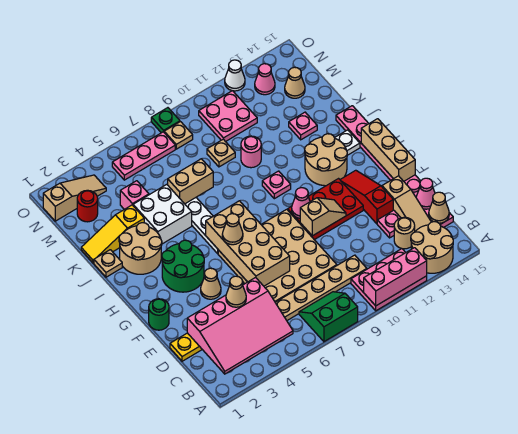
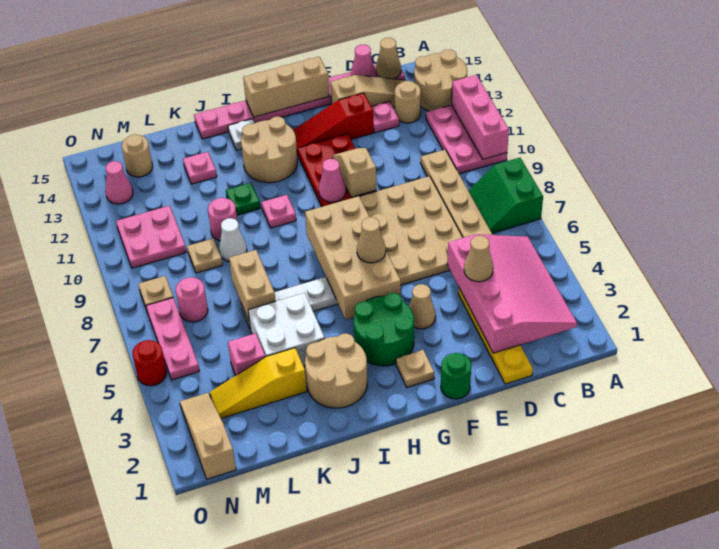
tan brick E6:H7 level 2 -> tan brick G5:H8 level 2
tan plate J1 level 1 -> tan plate G2 level 1
yellow slope K1:K3 level 1 top 3 -> yellow slope K3:M3 level 1 top K
red round brick M2 level 1 -> red round brick O5 level 1
none -> pink round brick M7 level 1
tan cone M14 level 1 -> tan round brick M14 level 1
green plate O8 level 1 -> green plate J11 level 1
white cone O12 level 1 -> white cone K9 level 1

